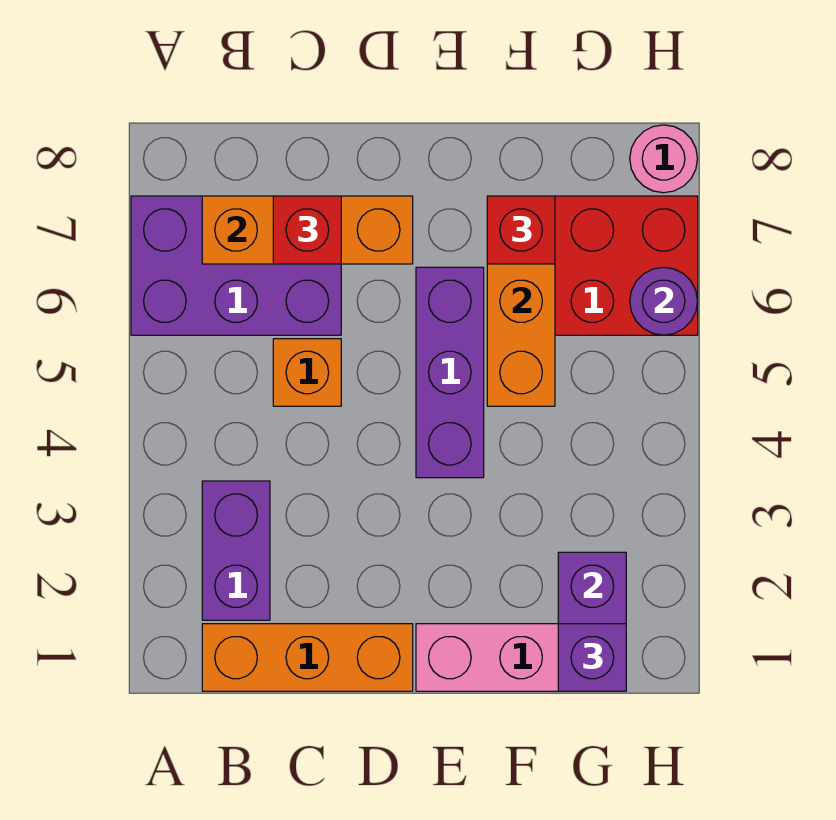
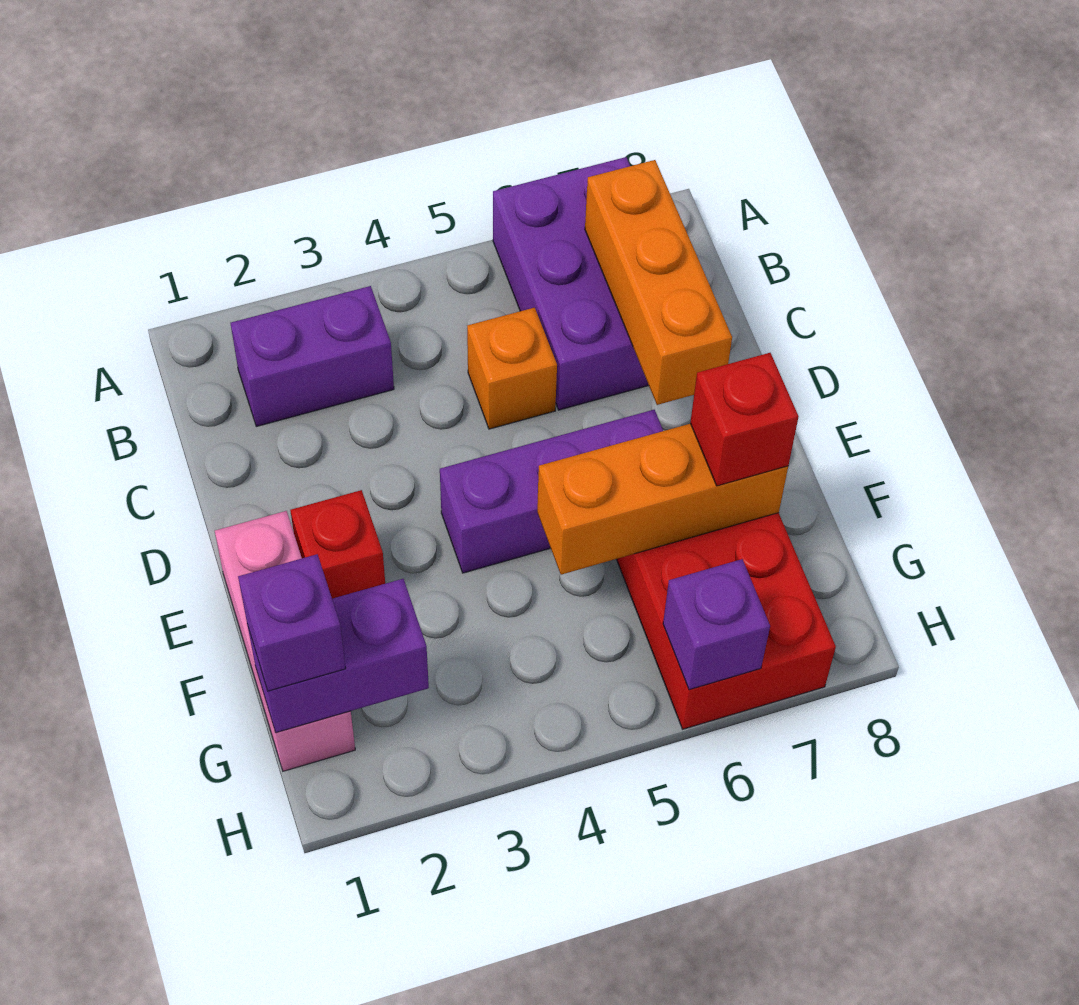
orange brick B1:D1 level 1 -> none
red brick C7 level 3 -> red brick E2 level 1
purple round brick H6 level 2 -> purple brick H6 level 2
pink round brick H8 level 1 -> none

